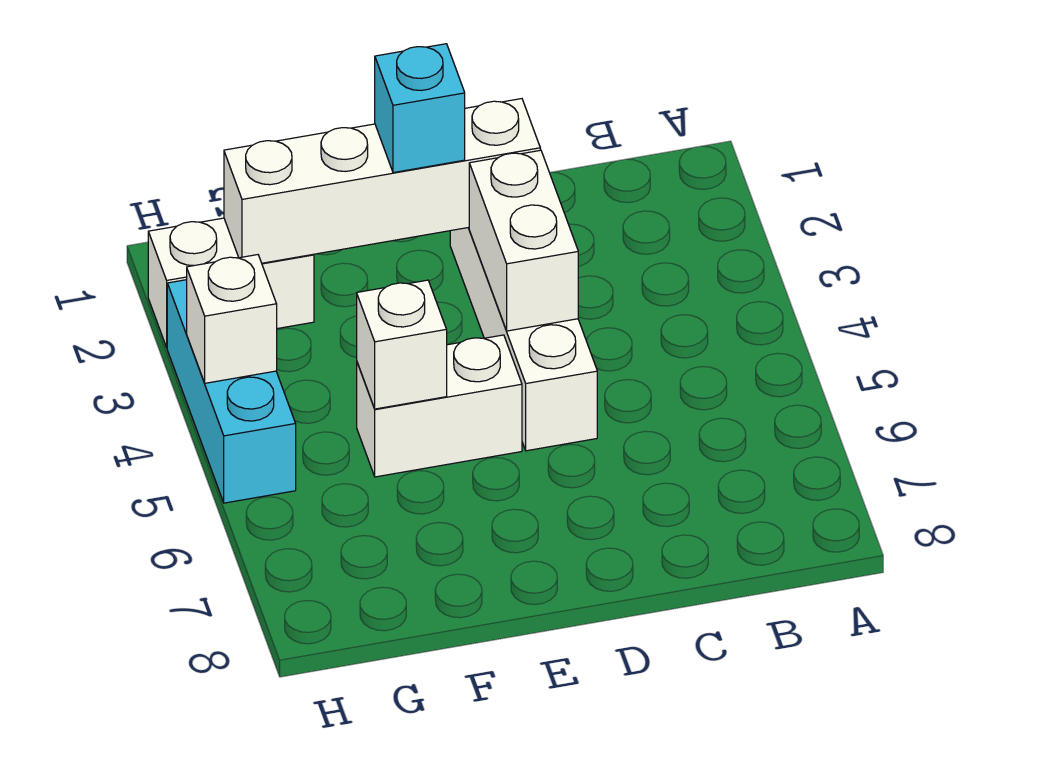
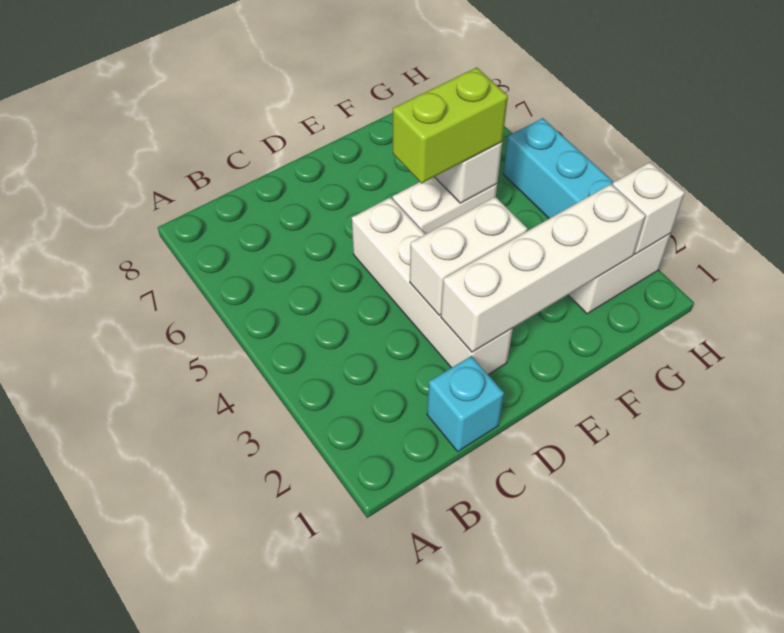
white brick D3:D4 level 2 -> white brick D3:E3 level 2
cyan brick E2 level 3 -> cyan brick C1 level 1
none -> lime brick E5:F5 level 3
white brick H4 level 2 -> white brick H2 level 2

